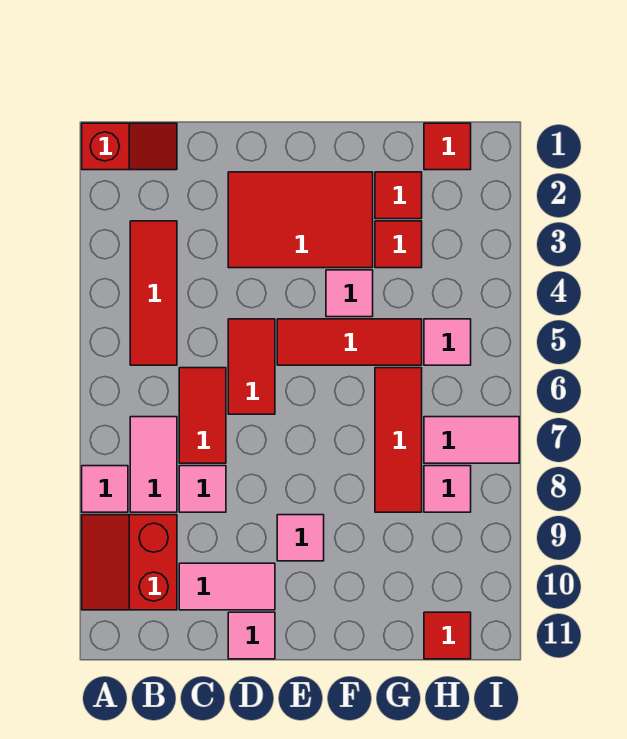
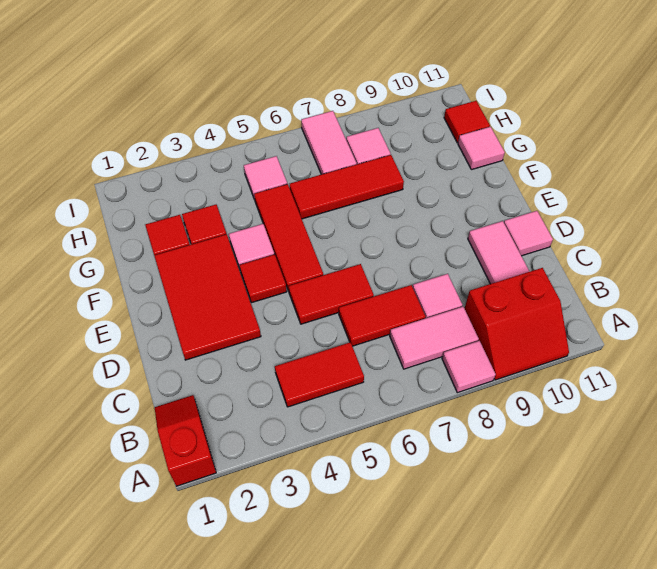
red tile B3:B5 level 1 -> red tile B4:B5 level 1
pink tile E9 level 1 -> pink tile G11 level 1
red tile H1 level 1 -> red tile E4 level 1

